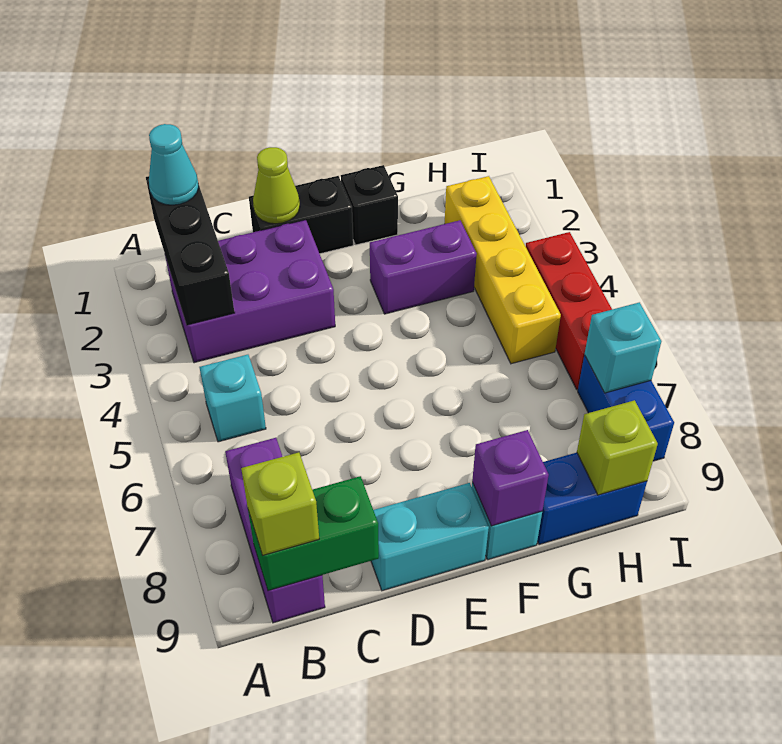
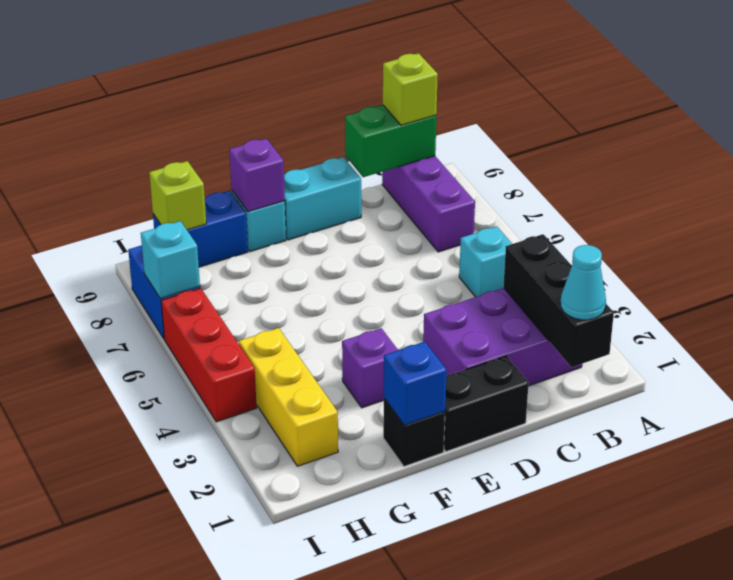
lime cone D1 level 2 -> none
none -> blue brick F1 level 2
purple brick F3:G3 level 1 -> purple brick F3 level 1
yellow brick H2:H5 level 1 -> yellow brick H2:H4 level 1

